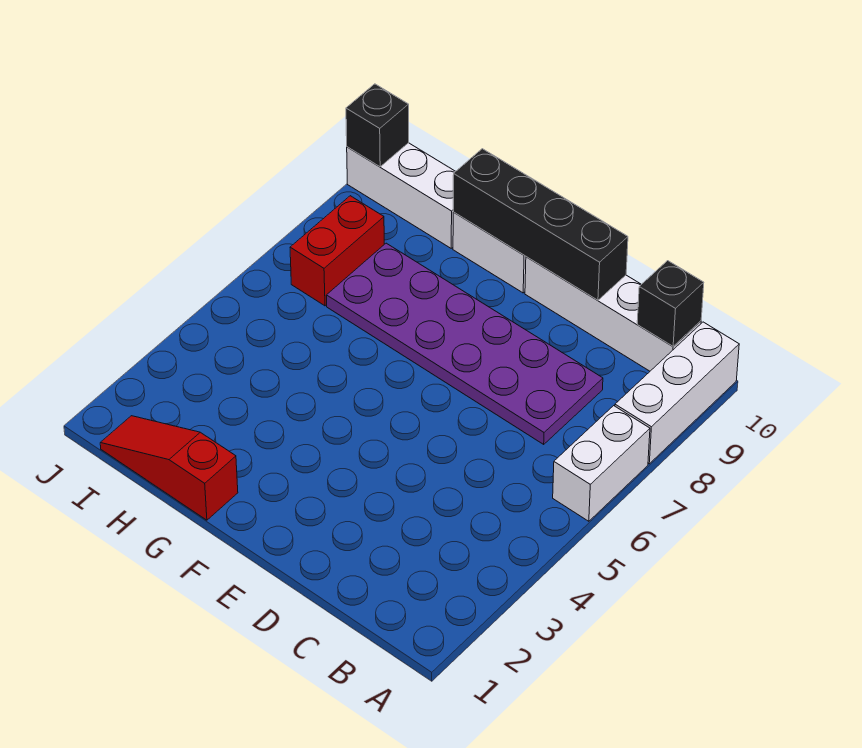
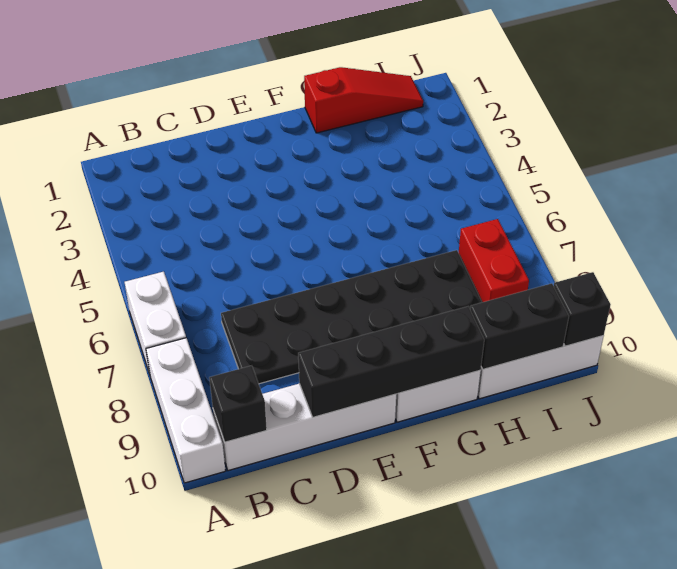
purple plate C7:H8 level 1 -> black plate C7:H8 level 1
none -> black brick H10:I10 level 2

